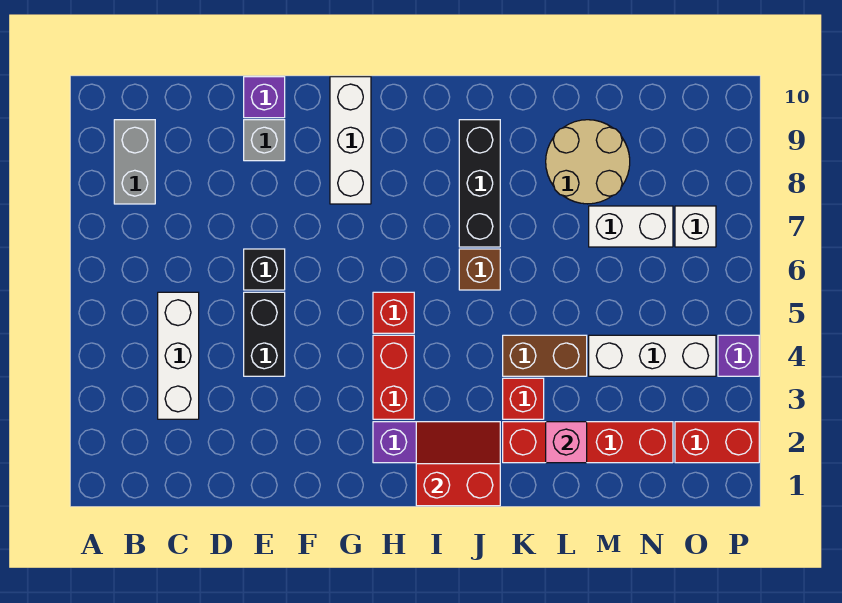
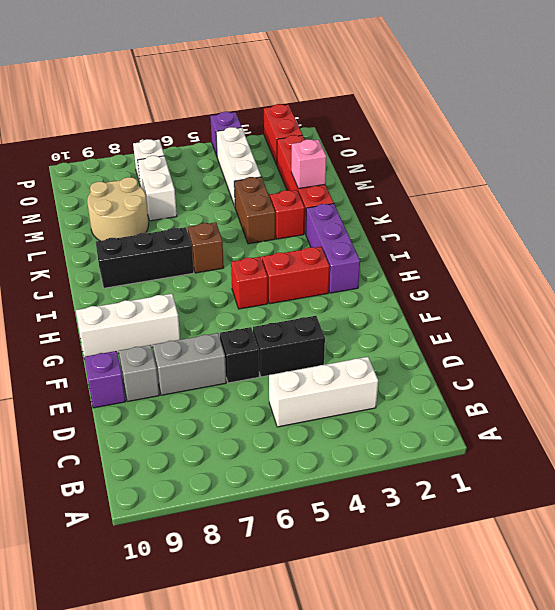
grey brick B8:B9 level 1 -> grey brick E7:E8 level 1
red slope I1:J2 level 2 top 1 -> none

